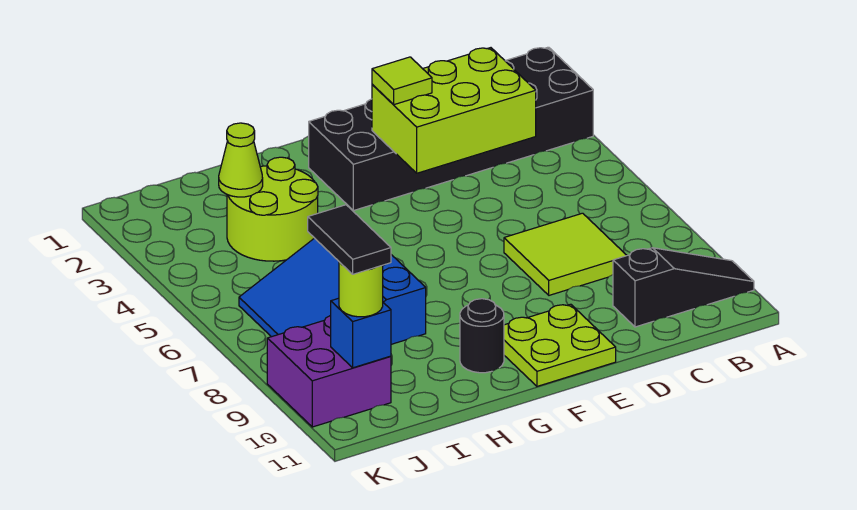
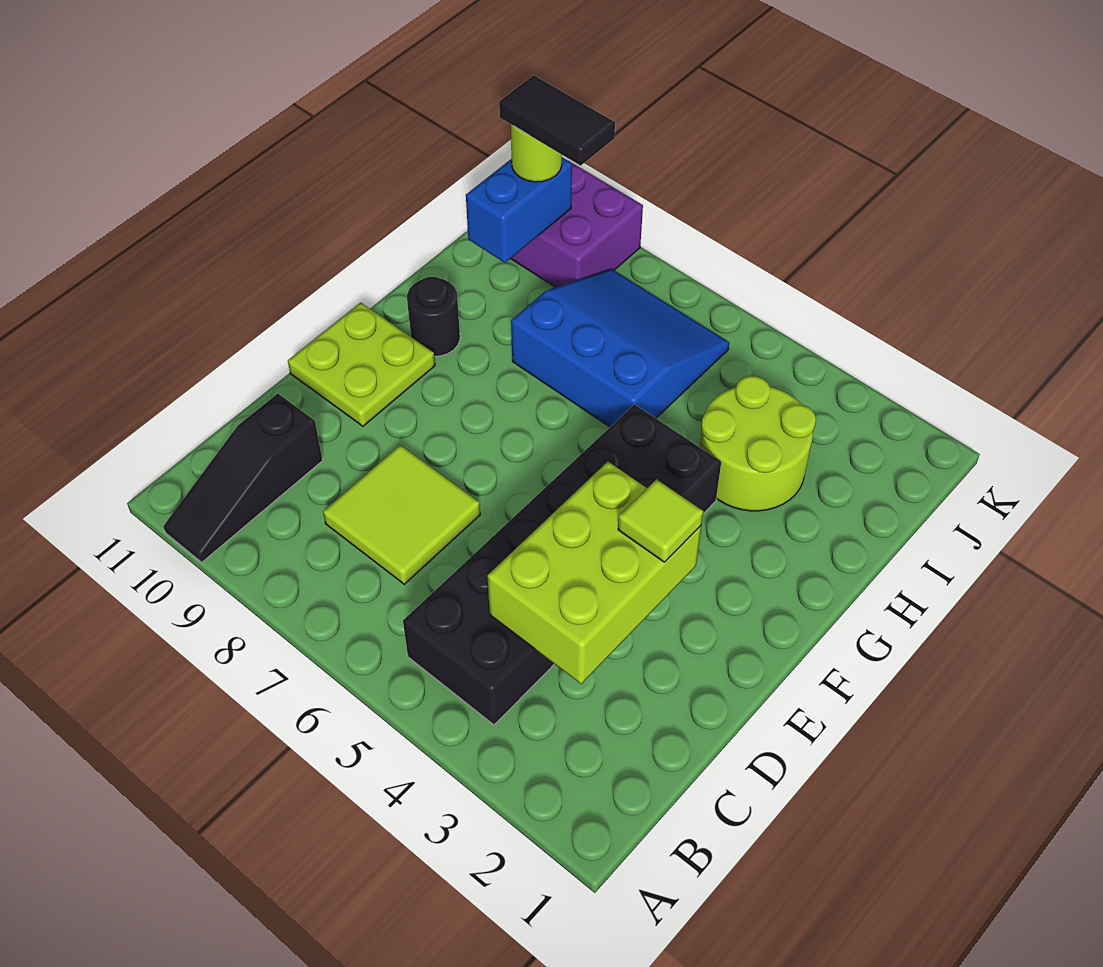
black brick A2:F3 level 1 -> black brick B4:G5 level 1
lime cone I3 level 2 -> none
blue brick J10 level 2 -> blue brick I10:J10 level 2

